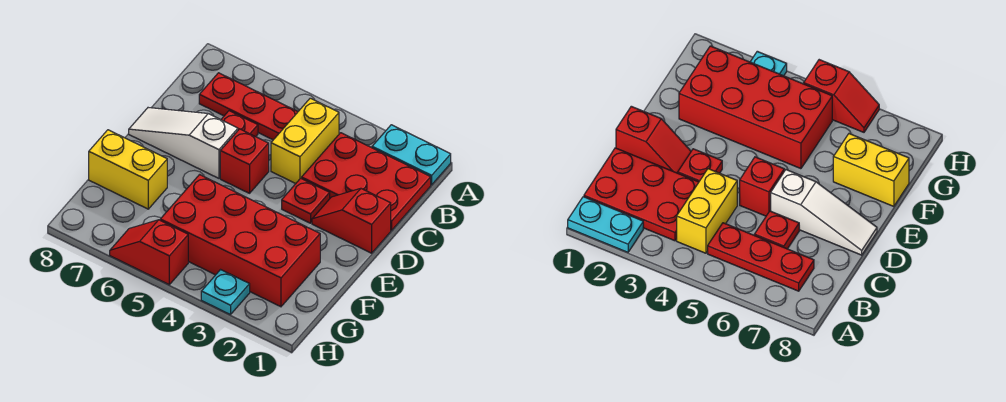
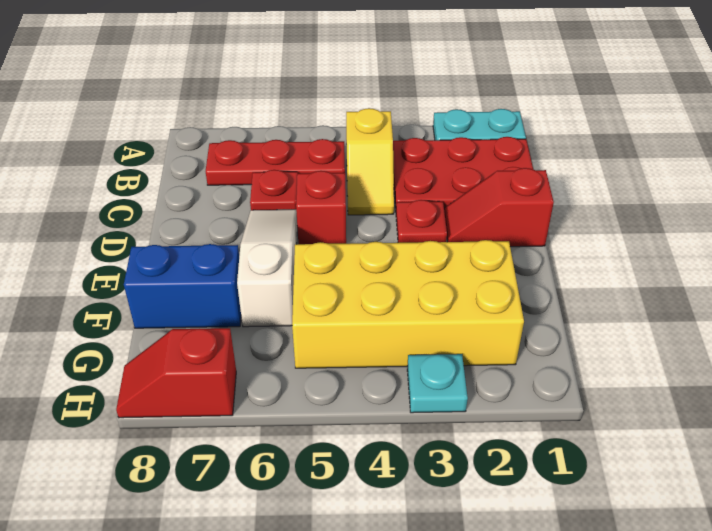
yellow brick B4:C4 level 1 -> yellow slope B4:C4 level 1 top B
white slope D6:D8 level 1 top 6 -> white slope D6:F6 level 1 top F
red brick F2:G5 level 1 -> yellow brick F2:G5 level 1
yellow brick F7:F8 level 1 -> blue brick F7:F8 level 1
red slope H5:H6 level 1 top 5 -> red slope H7:H8 level 1 top 7

